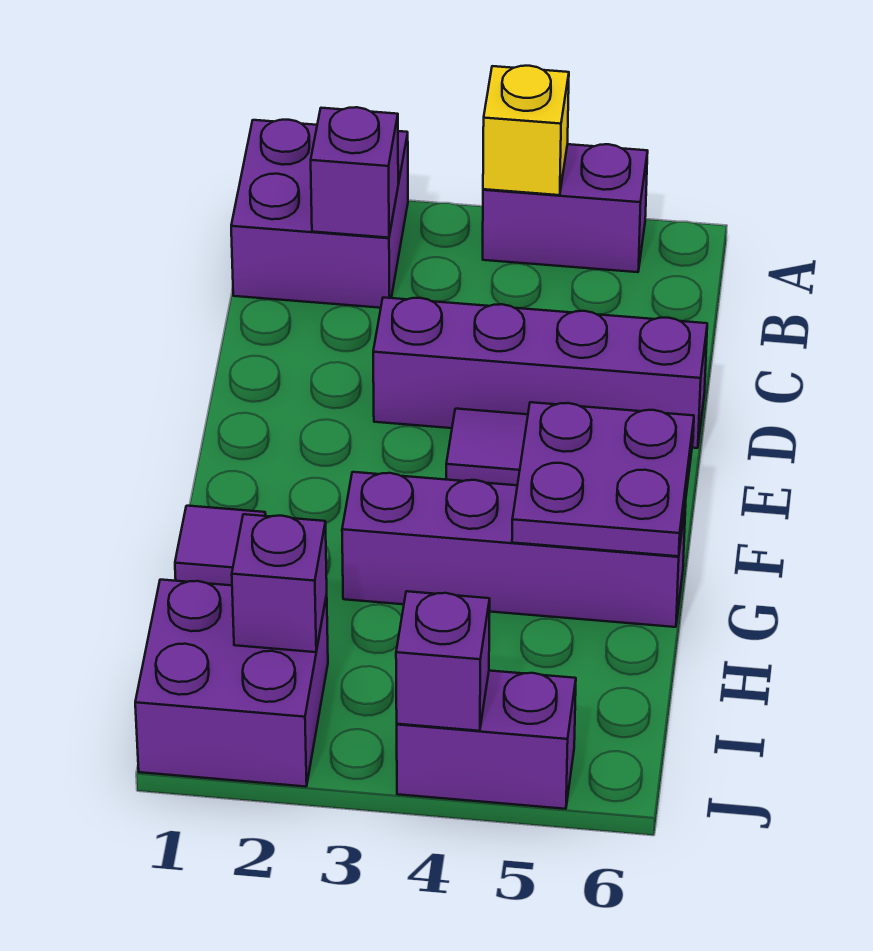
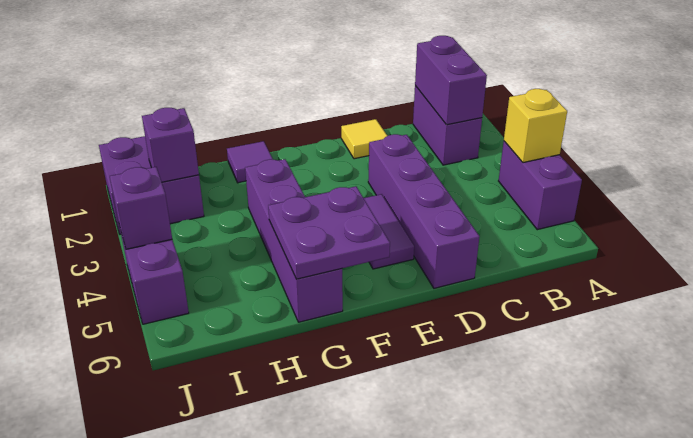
purple brick A1:B2 level 1 -> purple brick B1:B2 level 1
purple brick B2 level 2 -> purple brick B1:B2 level 2
none -> yellow tile D1 level 1

